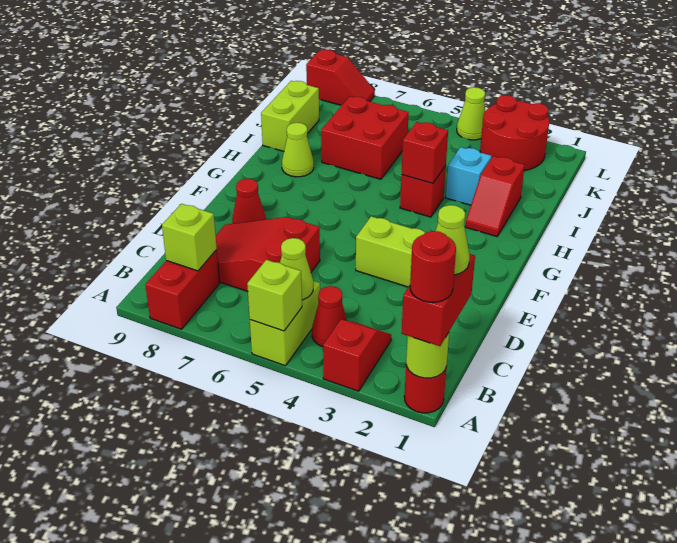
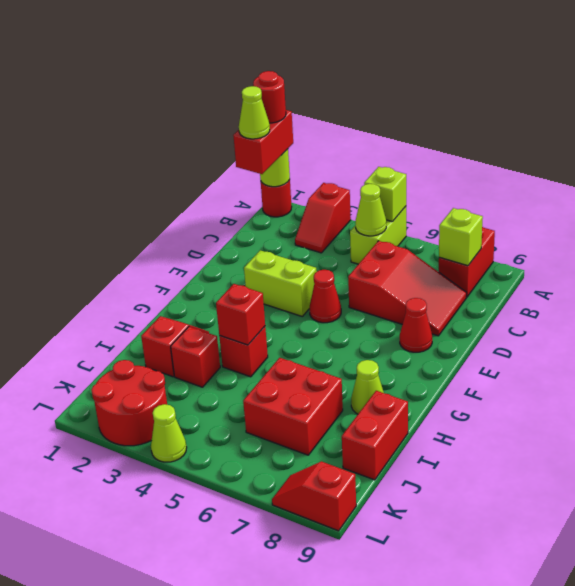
red cone B4 level 1 -> red cone E5 level 1
cyan brick I3 level 1 -> red brick I3 level 1
lime brick I9:J9 level 1 -> red brick I9:J9 level 1

